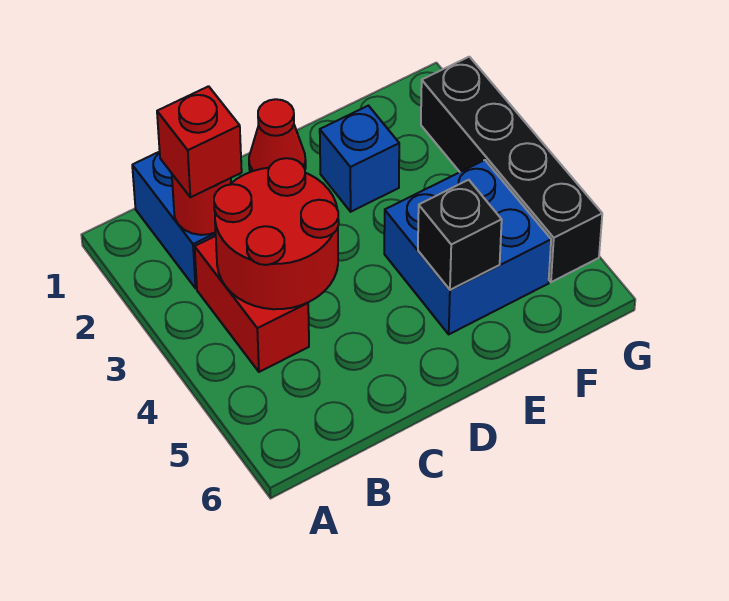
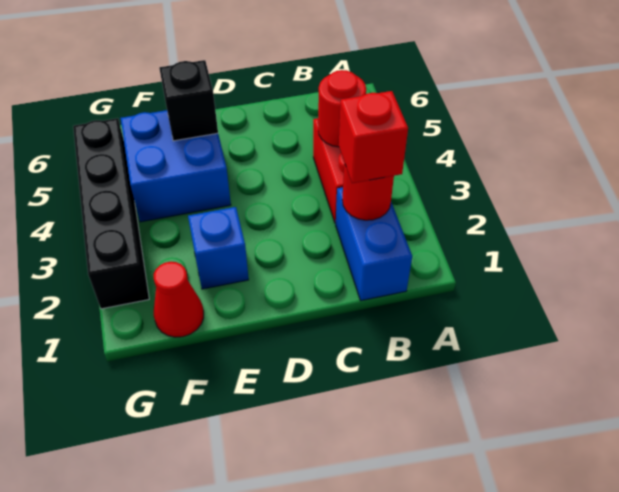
red round brick B3:C4 level 2 -> red round brick B4 level 2
red cone D1 level 1 -> red cone F1 level 1

